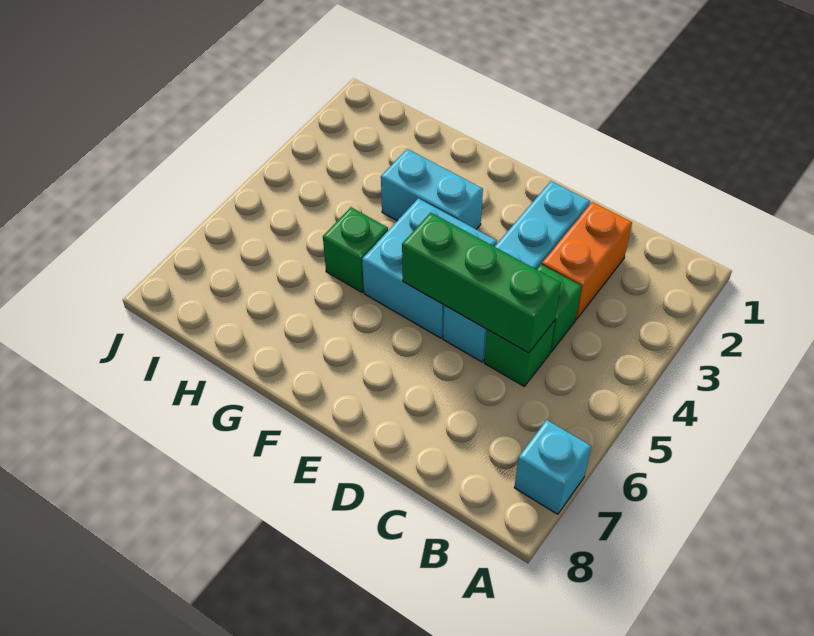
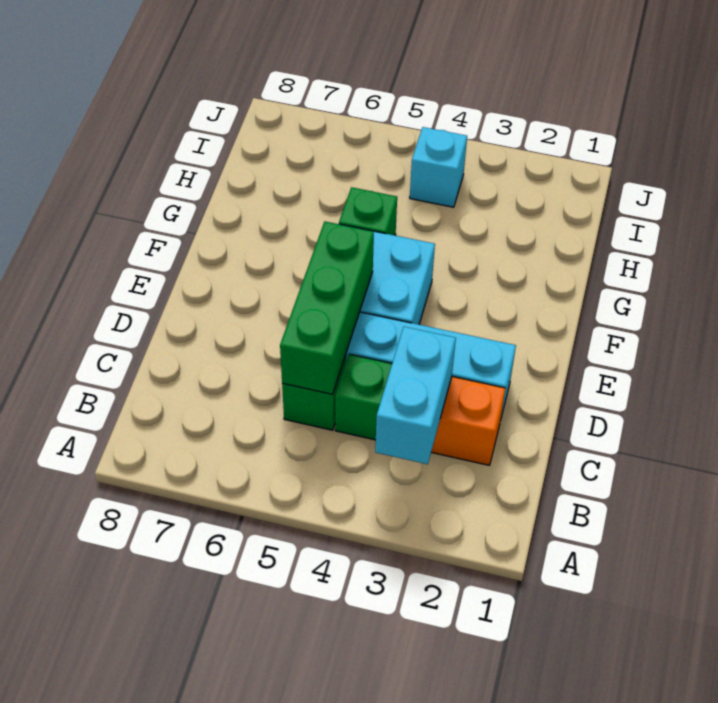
cyan brick A7 level 1 -> cyan brick I4 level 1
cyan brick F3:G3 level 1 -> cyan brick B3:C3 level 2

